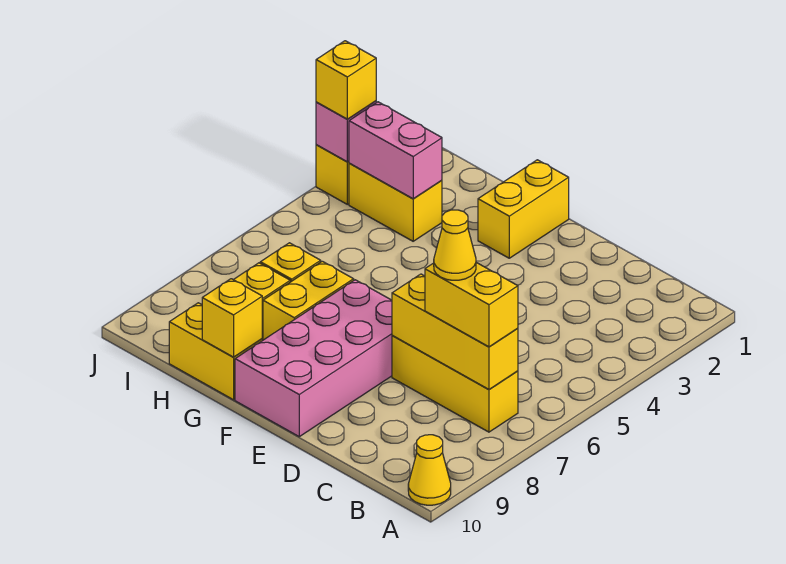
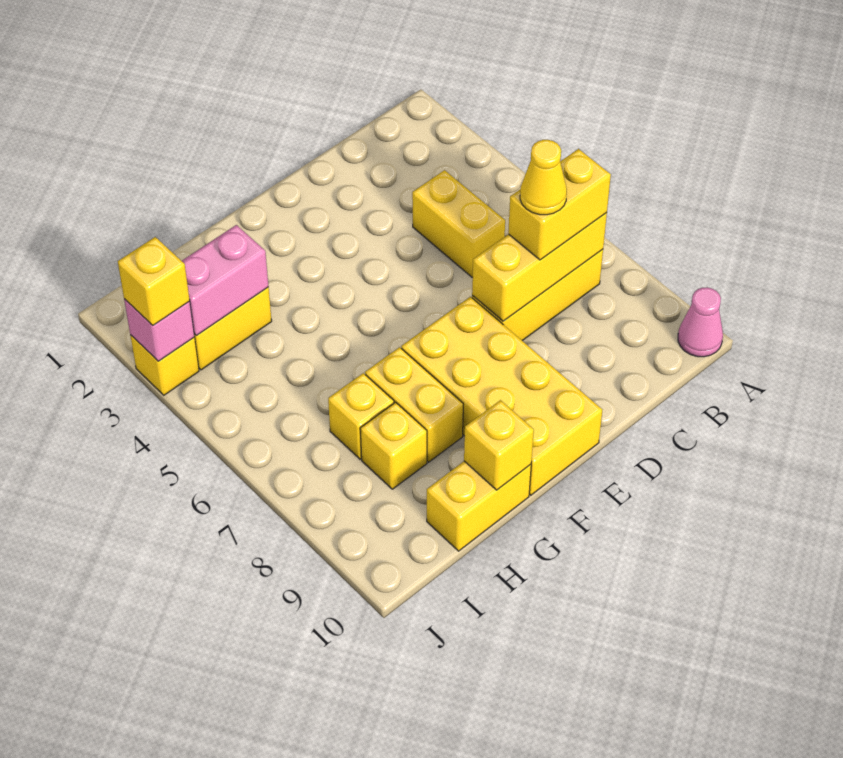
yellow cone A10 level 1 -> pink cone A10 level 1
pink brick E7:F10 level 1 -> yellow brick E7:F10 level 1
yellow brick F1:F2 level 1 -> yellow brick C4:C5 level 1

